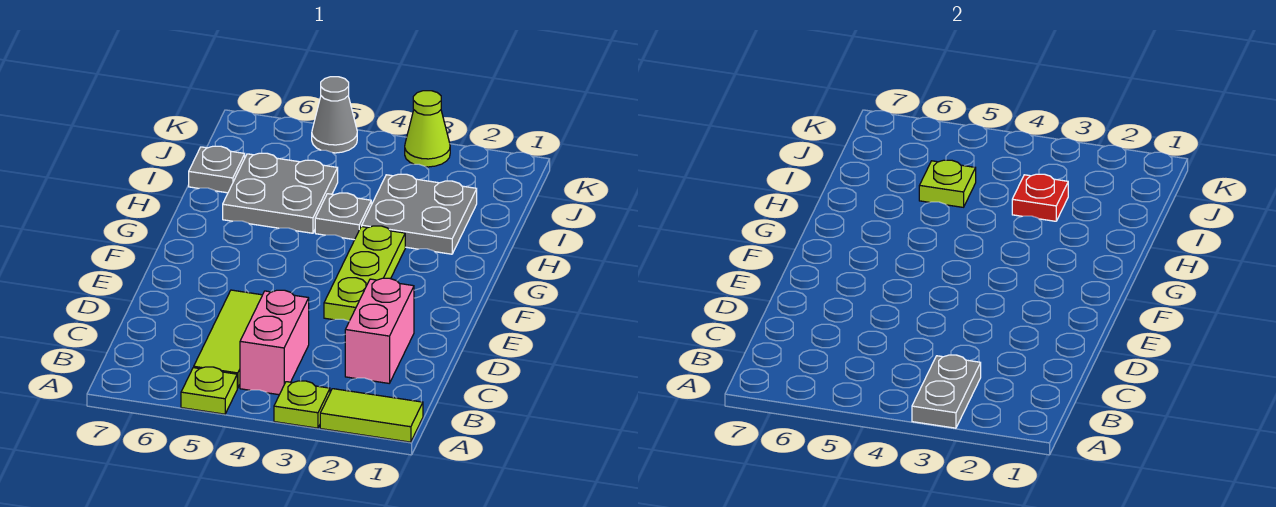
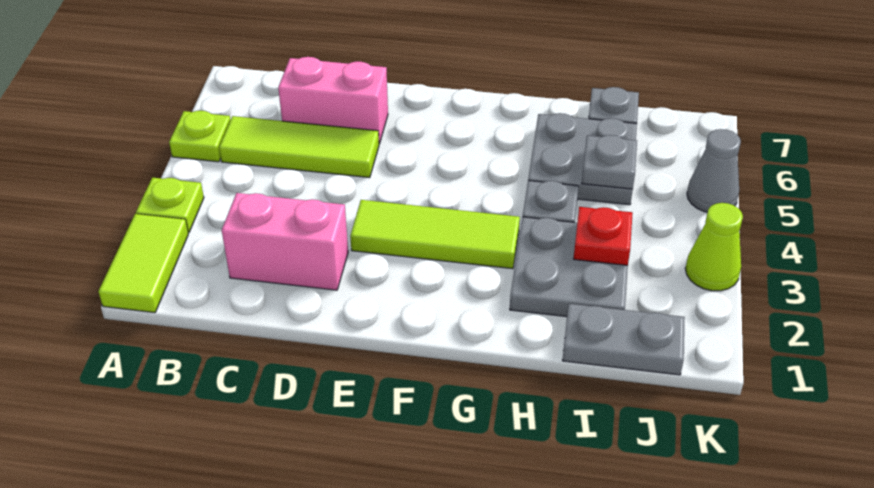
grey plate A3:B3 level 2 -> grey plate I1:J1 level 1
pink brick B4:C4 level 1 -> pink brick C6:D6 level 1
lime plate E3:G3 level 1 -> lime tile E3:G3 level 1
lime plate I5 level 2 -> grey plate I5 level 2

